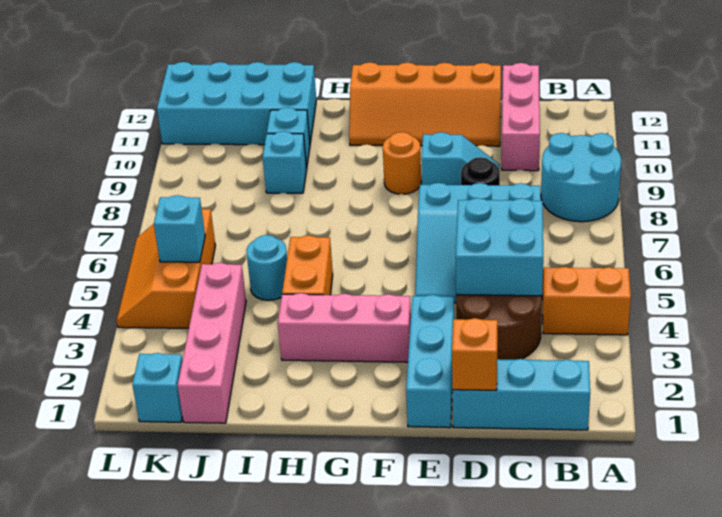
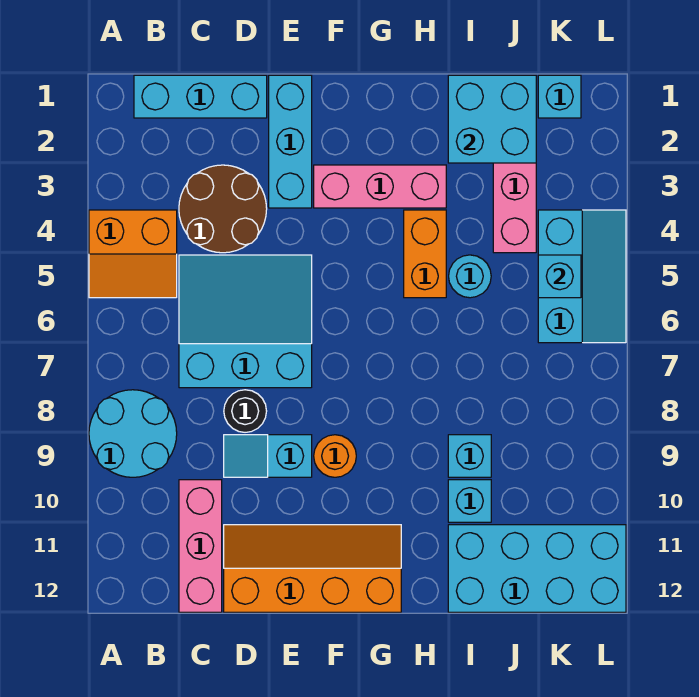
cyan brick C4:D5 level 2 -> cyan brick I1:J2 level 2
orange brick D1 level 2 -> none
orange slope K4:L6 level 1 top K -> cyan slope K4:L6 level 1 top K

